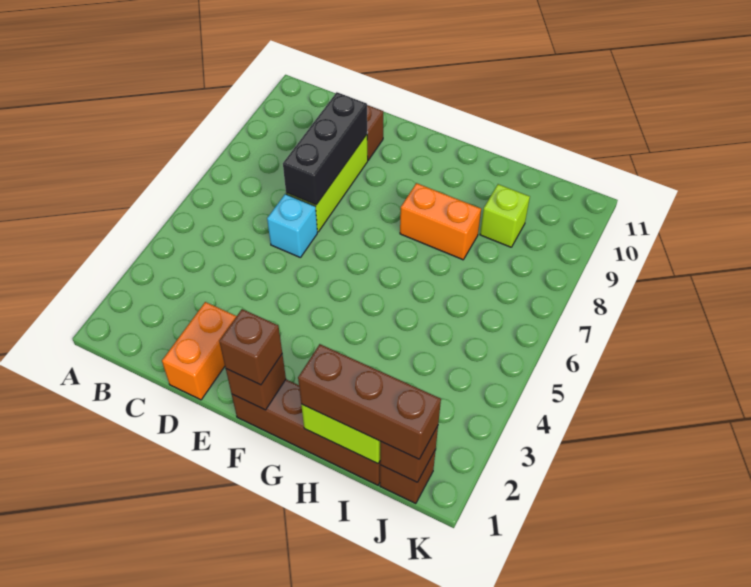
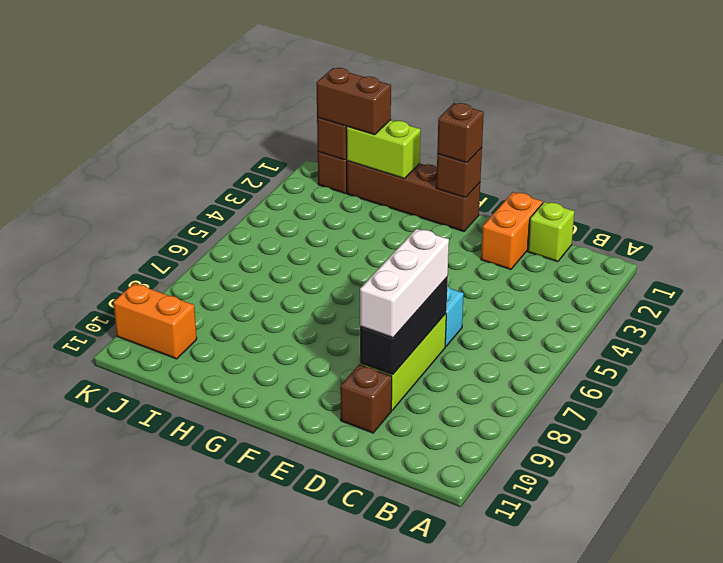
none -> white brick D7:D9 level 3
orange brick G8:H8 level 1 -> orange brick J10:K10 level 1
brown brick H1:J1 level 3 -> brown brick I1:J1 level 3
lime brick I9 level 1 -> lime brick C1 level 1

